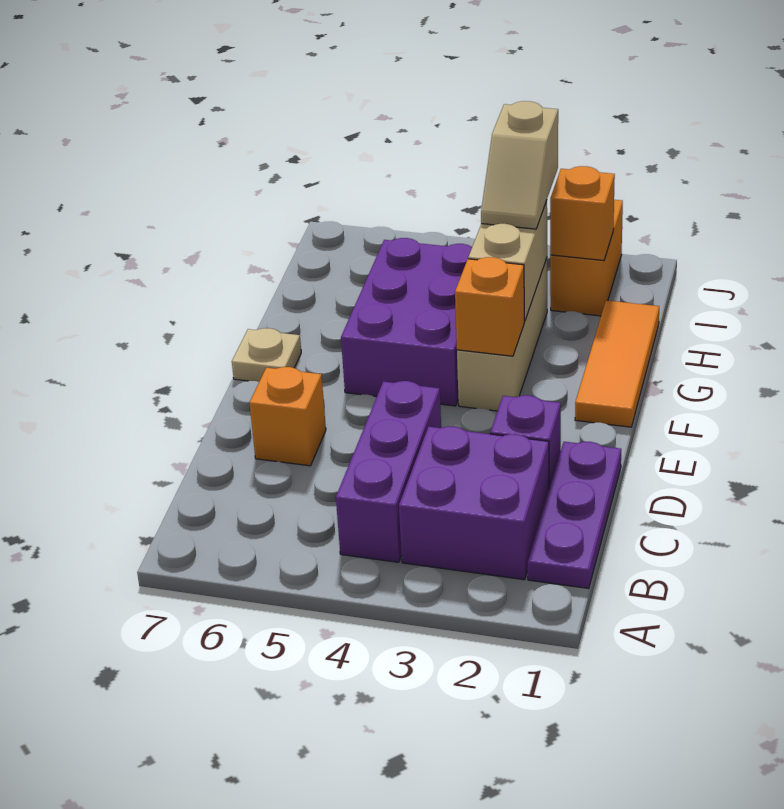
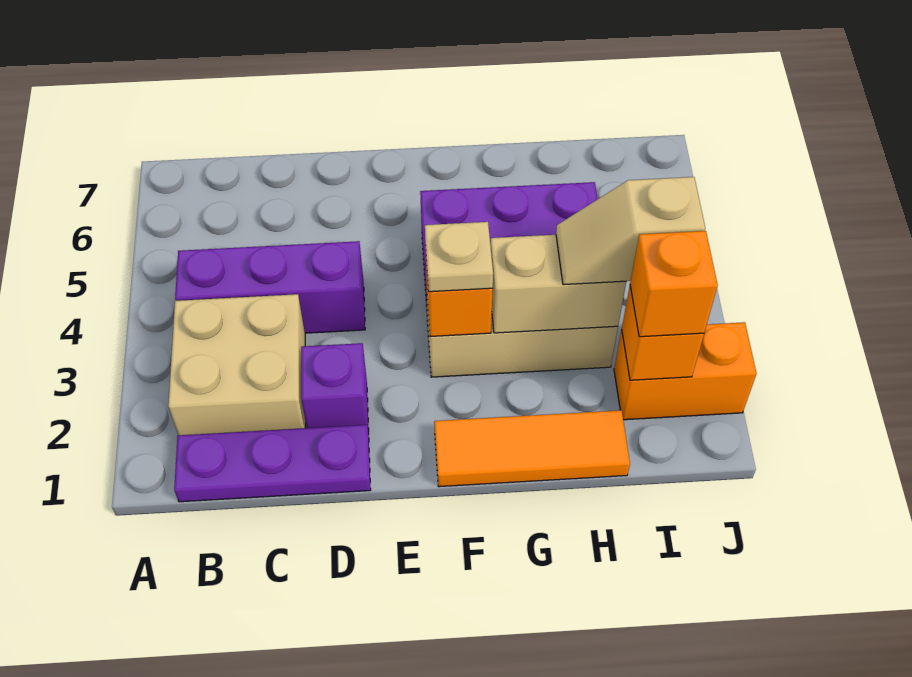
purple brick B2:C3 level 1 -> tan brick B2:C3 level 1
orange brick D6 level 1 -> orange brick I2 level 3
tan plate F7 level 1 -> tan plate F3 level 3

